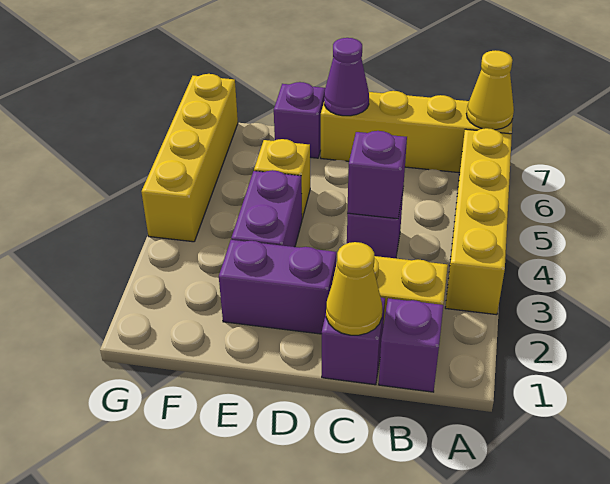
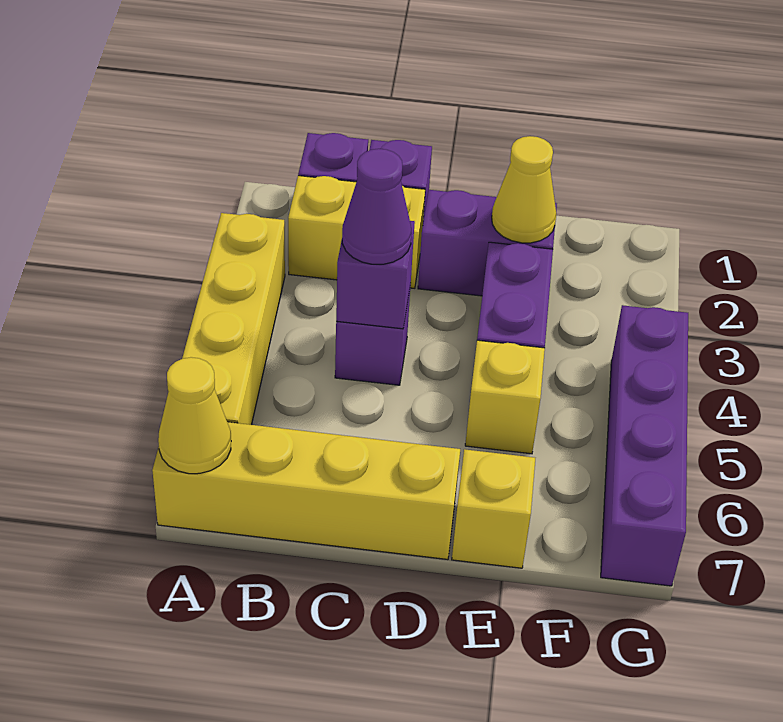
yellow cone C1 level 2 -> yellow cone E2 level 2
purple cone D7 level 2 -> purple cone C4 level 3
purple brick E7 level 1 -> yellow brick E7 level 1
yellow brick G4:G7 level 1 -> purple brick G4:G7 level 1

